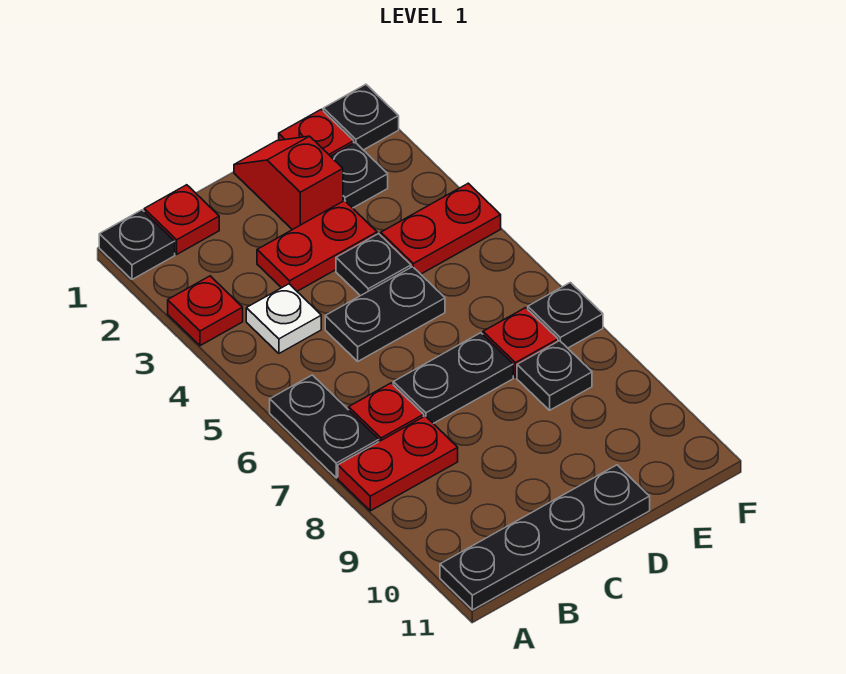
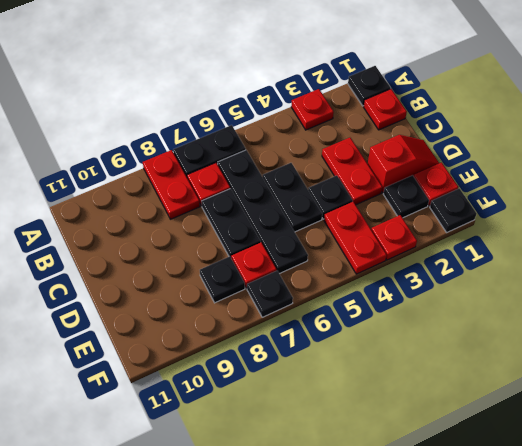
black plate A11:D11 level 1 -> black plate B6:E6 level 1
white plate B4 level 1 -> none
none -> red plate F3 level 1

